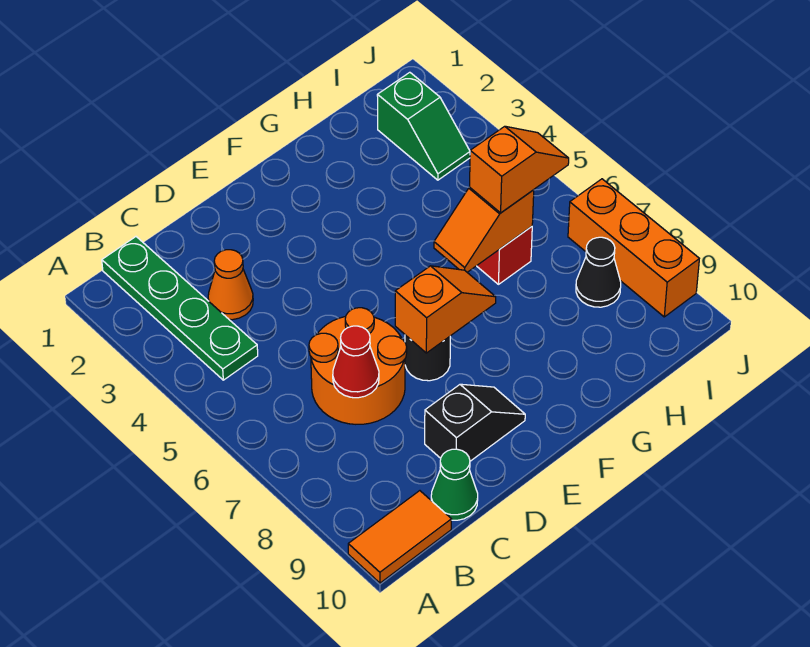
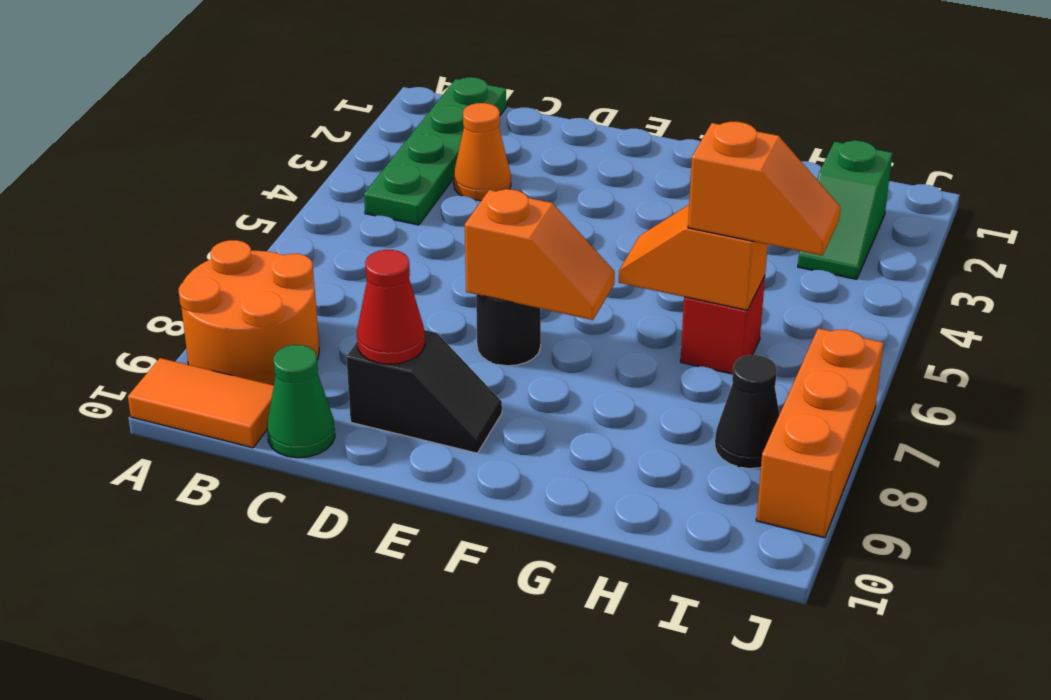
orange round brick C6:D7 level 1 -> orange round brick A8:B9 level 1
red cone C7 level 2 -> red cone D9 level 2

